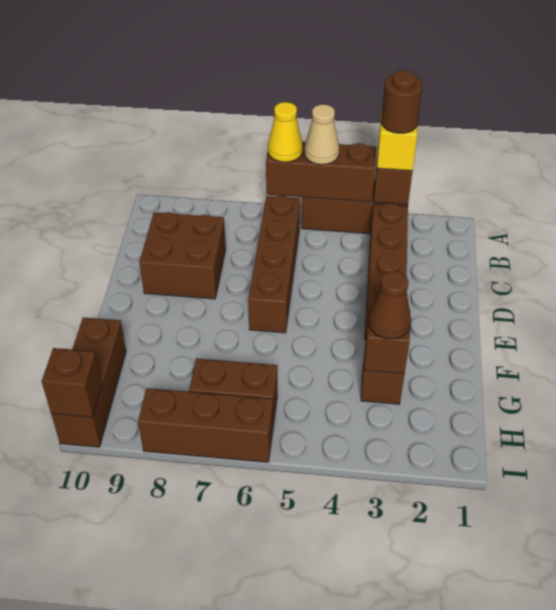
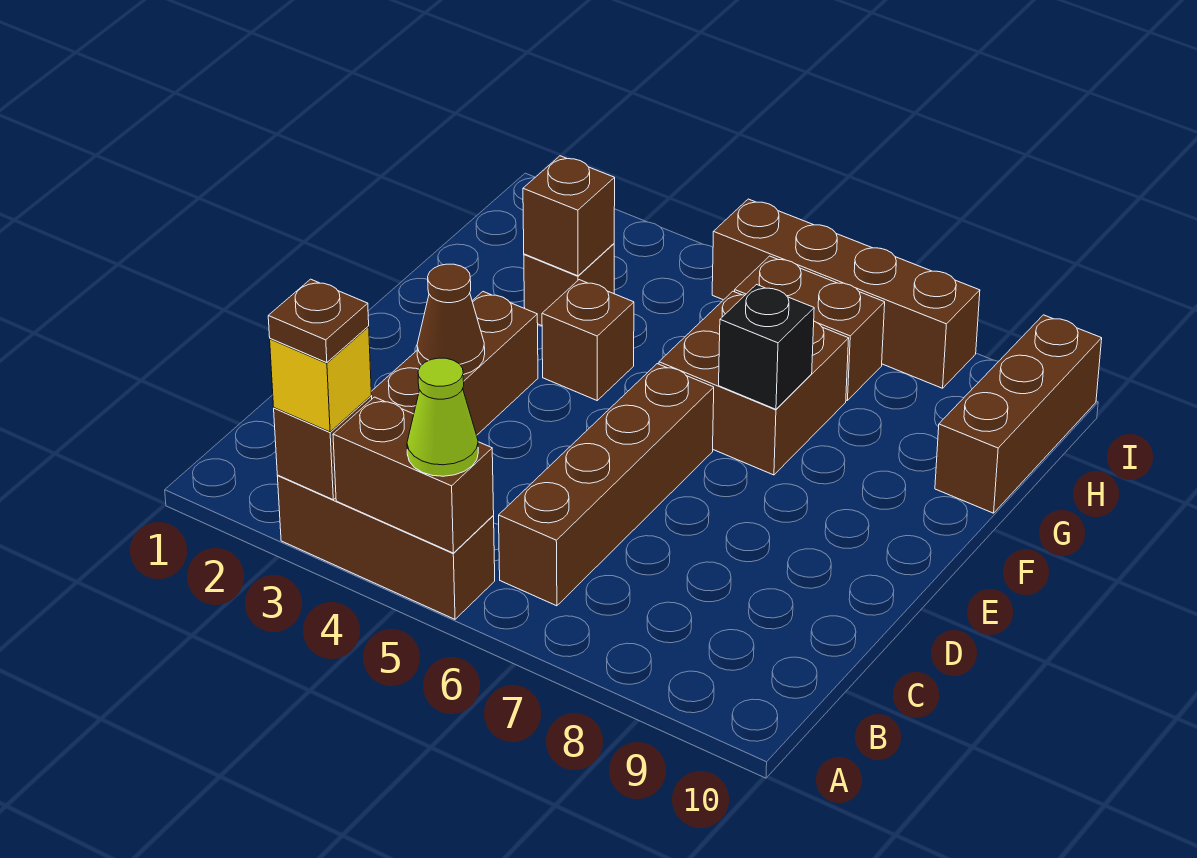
brown round brick A3 level 4 -> brown plate A3 level 4
brown brick A4:A6 level 2 -> brown brick A4:A5 level 2
tan cone A5 level 3 -> lime cone A5 level 3
yellow cone A6 level 3 -> none
brown brick C8:D9 level 1 -> brown brick F6:G7 level 1
none -> black brick F7 level 2
brown cone G3 level 3 -> brown cone D3 level 2
brown brick I6:I8 level 1 -> brown brick I5:I8 level 1
brown brick I10 level 2 -> brown brick F4 level 1

